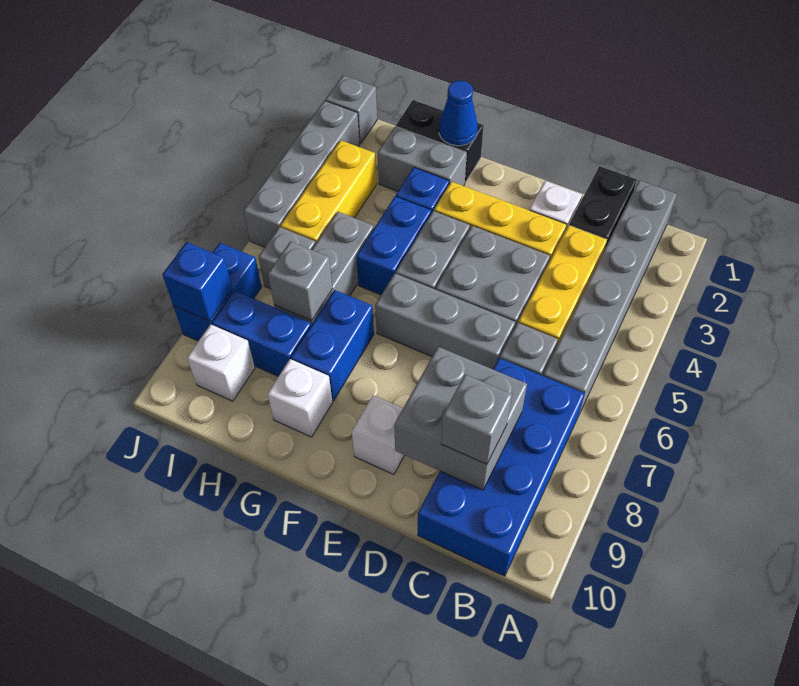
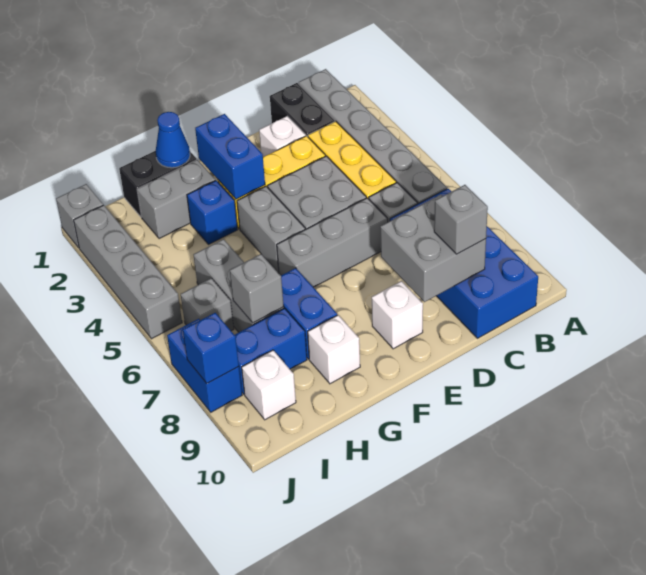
blue brick G4:G5 level 1 -> blue brick F2:F3 level 2
yellow brick I3:I5 level 1 -> none

